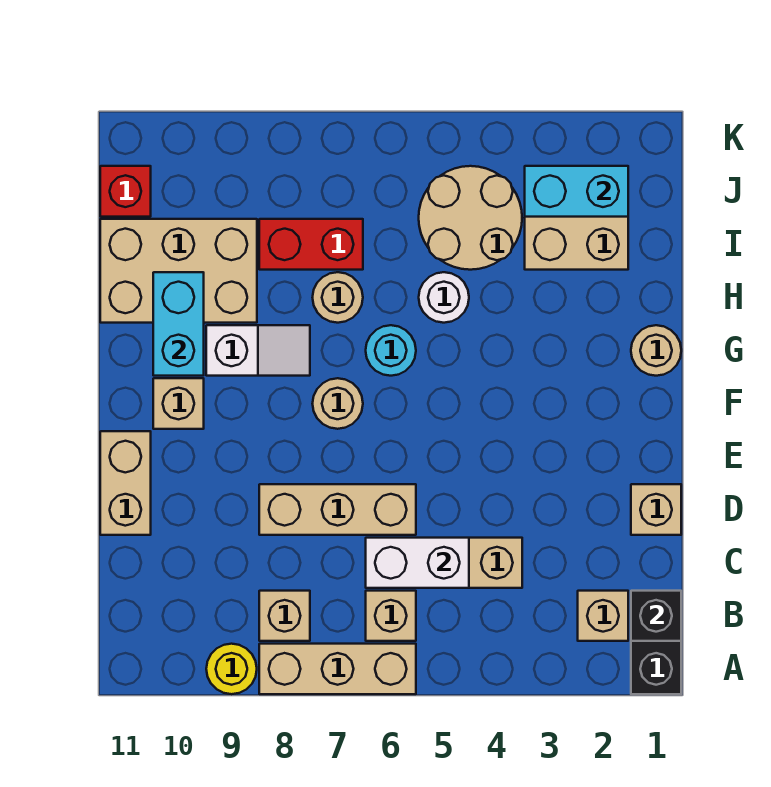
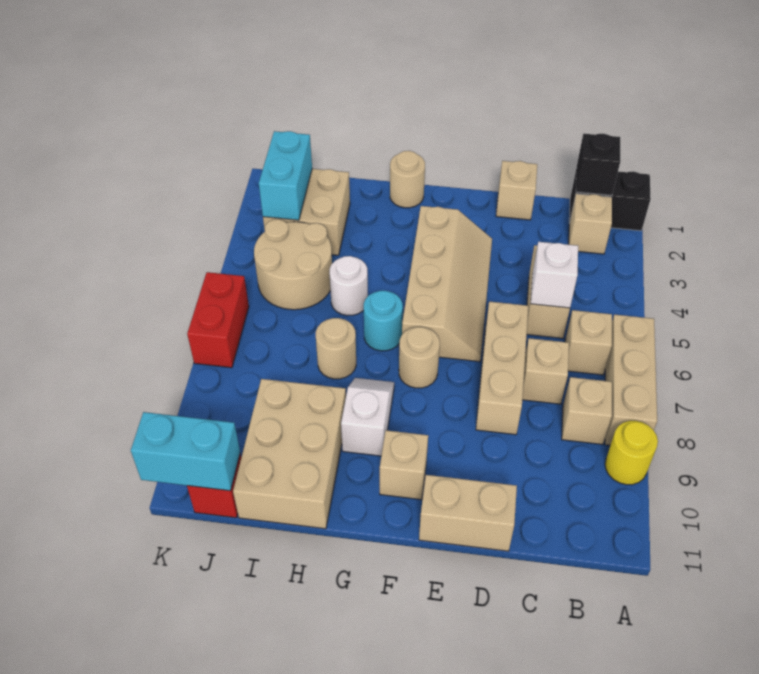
white brick C5:C6 level 2 -> white brick C5 level 2
none -> tan brick C7 level 1
none -> tan slope E3:F6 level 1 top F
cyan brick G10:H10 level 2 -> cyan brick J11:K11 level 2
red brick I7:I8 level 1 -> red brick K6:K7 level 1

